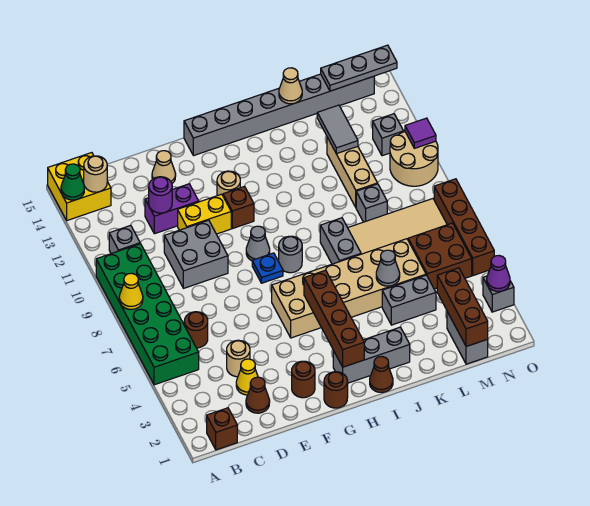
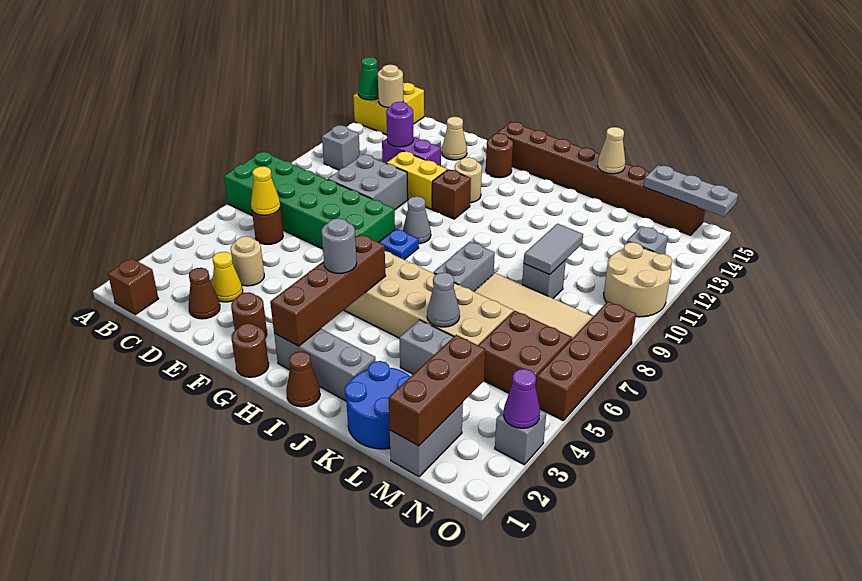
green brick A5:B10 level 1 -> green brick A7:F8 level 1
yellow cone A8 level 2 -> yellow cone C6 level 2
none -> brown round brick G14 level 1
grey brick G15:N15 level 1 -> brown brick G15:N15 level 1
grey round brick H8 level 1 -> grey round brick H4 level 3
none -> blue round brick K1:L2 level 1
tan brick L10:L12 level 1 -> none
grey tile L12:L13 level 2 -> grey tile L9:L10 level 2
purple tile O11 level 2 -> none

